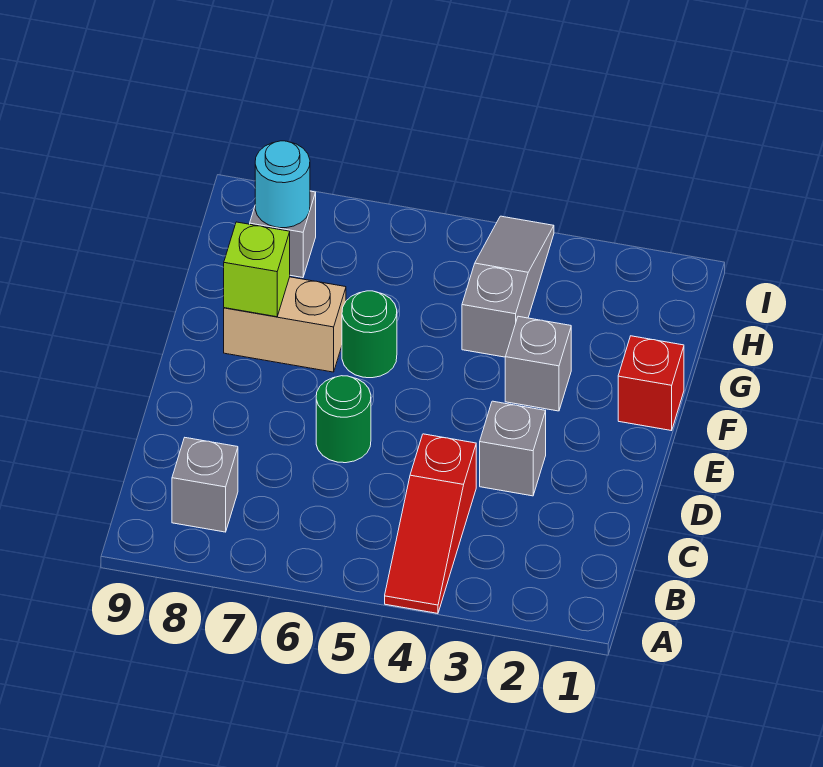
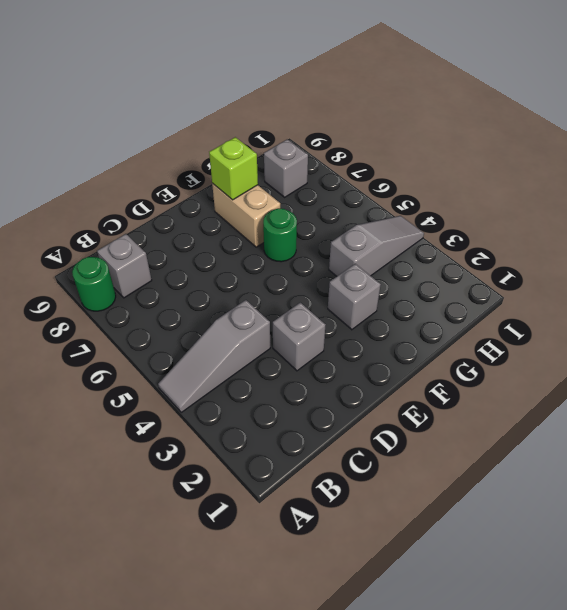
red slope A4:C4 level 1 top C -> grey slope A4:C4 level 1 top C
green round brick D6 level 1 -> green round brick A8 level 1
red brick F1 level 1 -> none
cyan round brick H8 level 2 -> none

